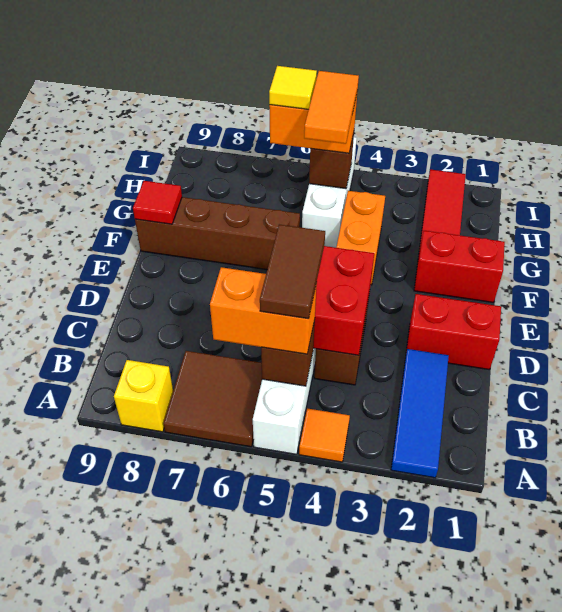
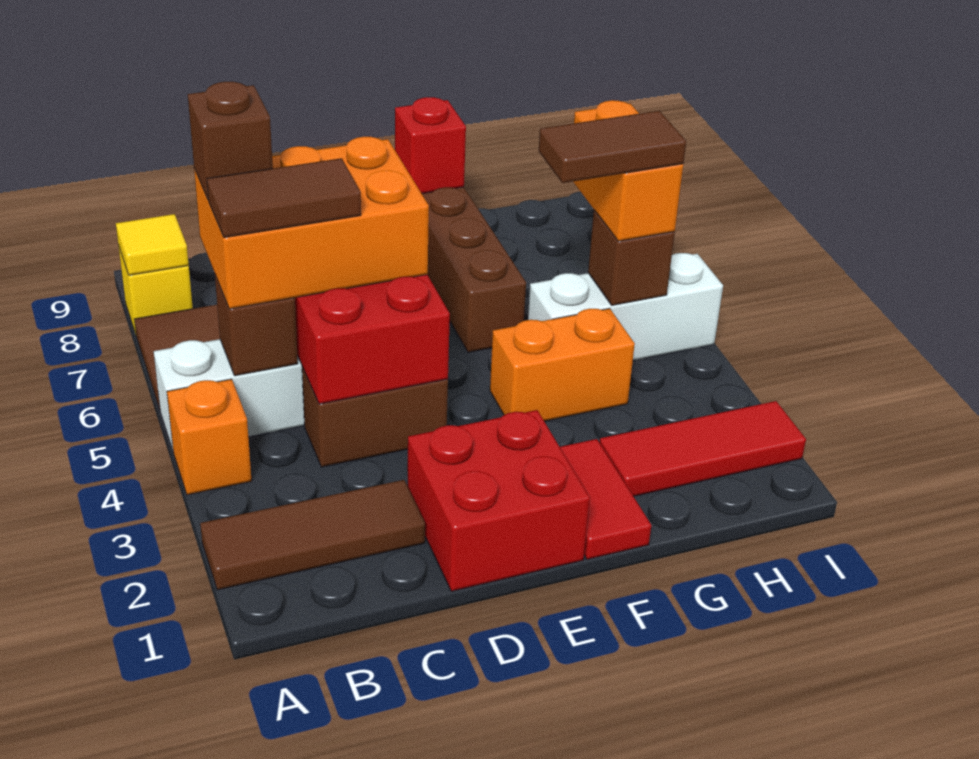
blue tile A2:C2 level 1 -> brown tile A2:C2 level 1
orange tile A4 level 1 -> orange brick A4 level 1
orange brick B5:B6 level 3 -> orange brick B5:D6 level 3
none -> brown brick B6 level 4
red brick D1:D2 level 1 -> red brick D1:E2 level 1
red brick F1:F2 level 1 -> red tile F1:F2 level 1
red tile F9 level 2 -> red brick F9 level 2
orange tile G5:H5 level 4 -> brown tile G5:H5 level 4
yellow tile H6 level 4 -> yellow tile A8 level 2

